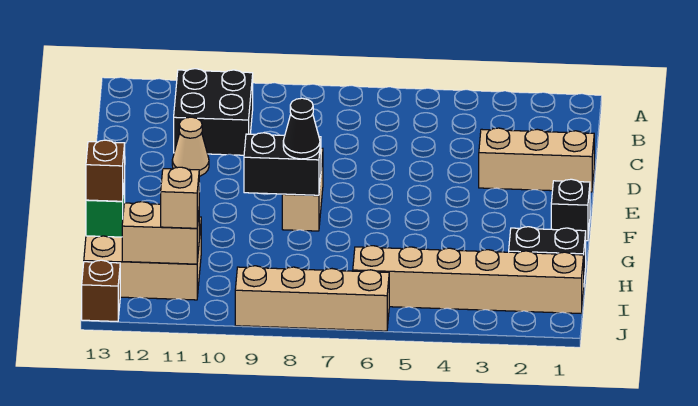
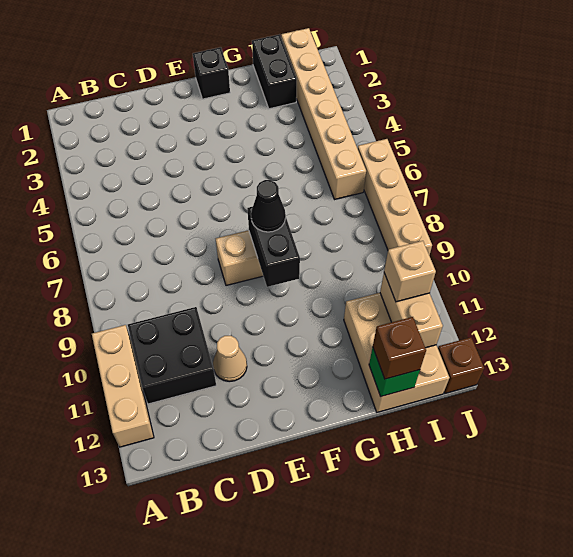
tan brick D1:D3 level 1 -> tan brick A10:A12 level 1

